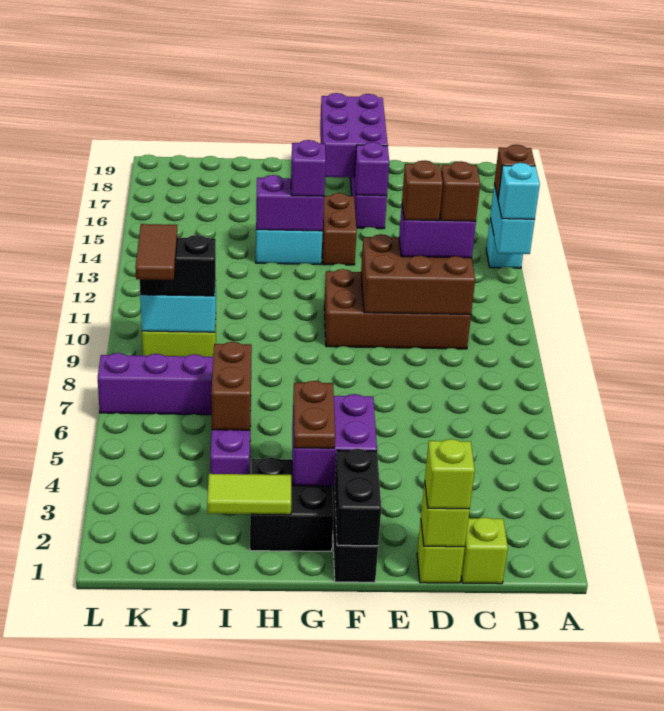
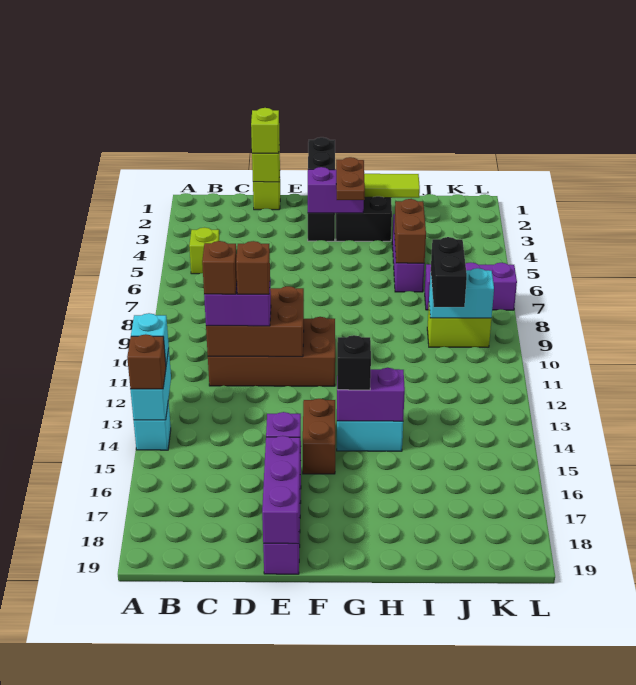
lime brick C1 level 1 -> lime brick B5 level 1
purple brick E17:F19 level 2 -> purple brick E17:E19 level 2
purple brick F3:G4 level 2 -> purple brick F3:G3 level 2
purple brick G14 level 3 -> black brick G14 level 3
black brick J9:K9 level 3 -> black brick J9:J10 level 3
brown tile K8:K9 level 4 -> none

